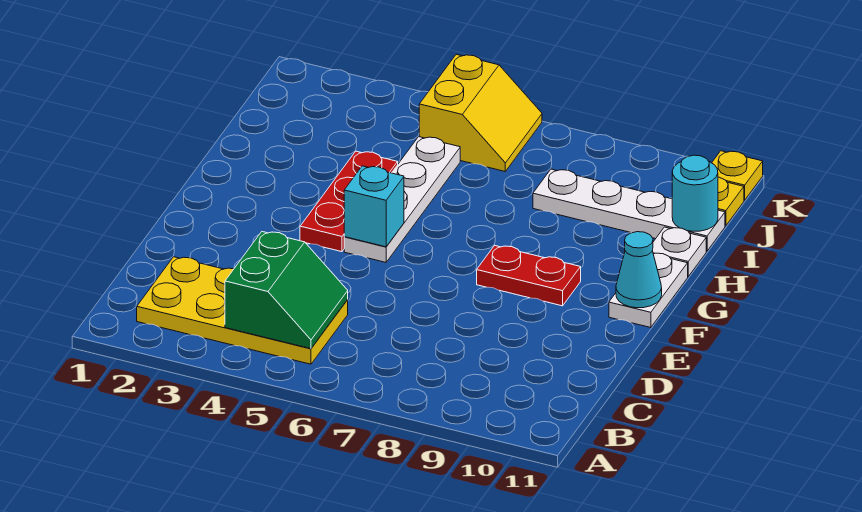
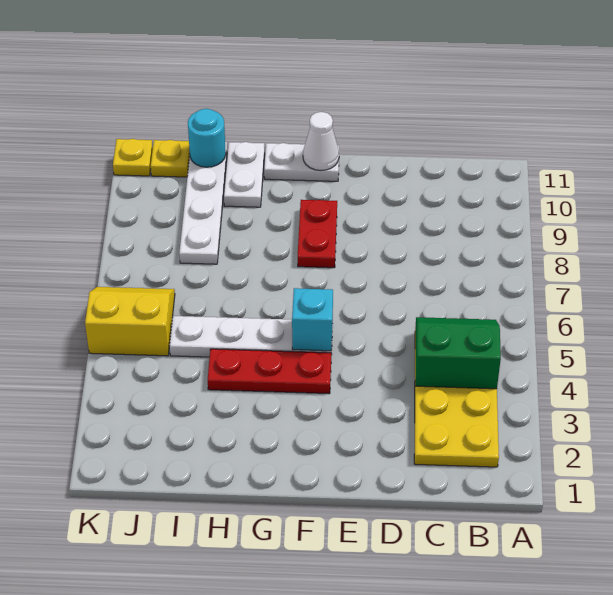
cyan cone F11 level 2 -> white cone F11 level 2
white plate H11 level 1 -> white plate H10:H11 level 1

